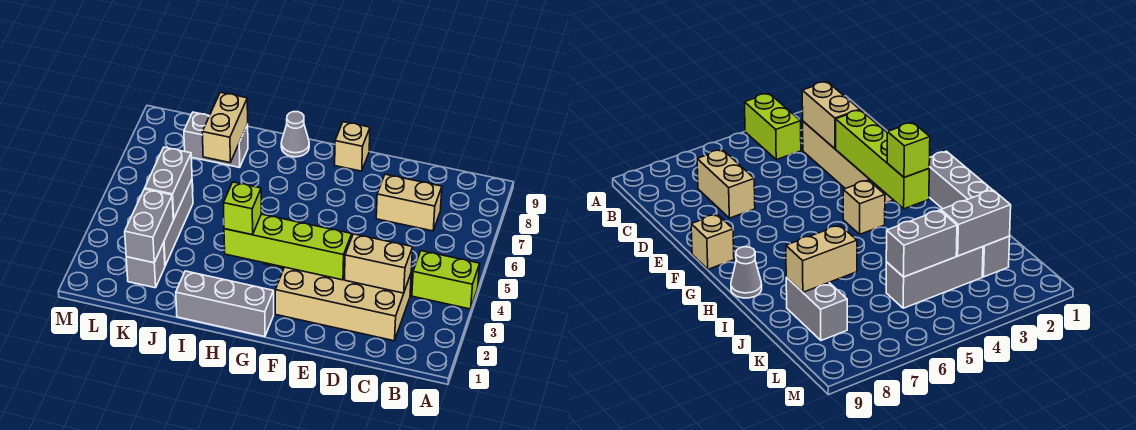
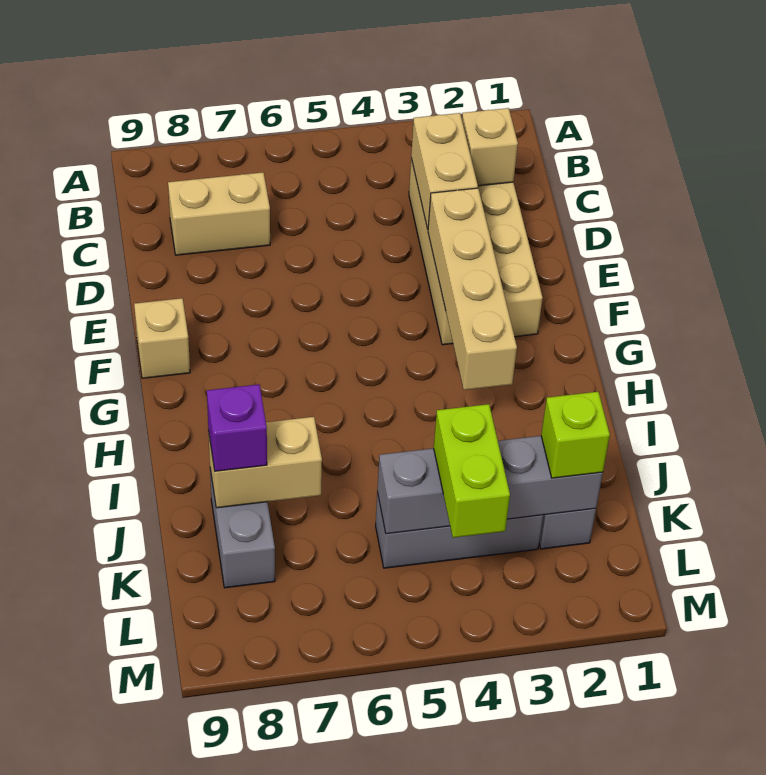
lime brick A4:B4 level 1 -> lime brick K4:L4 level 3
tan brick C7:D7 level 1 -> tan brick C7:C8 level 1
lime brick E3:H3 level 2 -> tan brick E3:H3 level 2
grey brick G1:I1 level 1 -> none
tan brick G4 level 1 -> tan brick C2 level 2
lime brick H3 level 3 -> lime brick K2 level 3
grey cone H9 level 1 -> none
none -> purple brick J8 level 3

